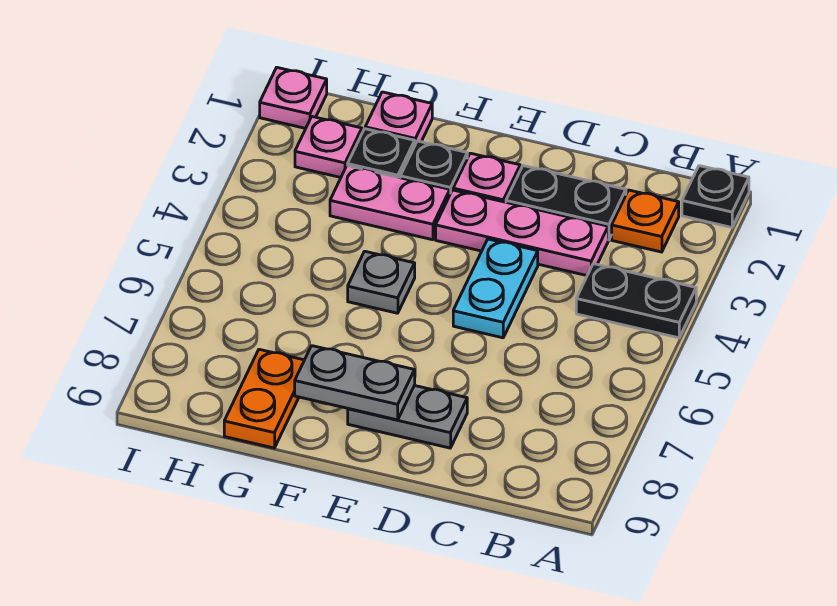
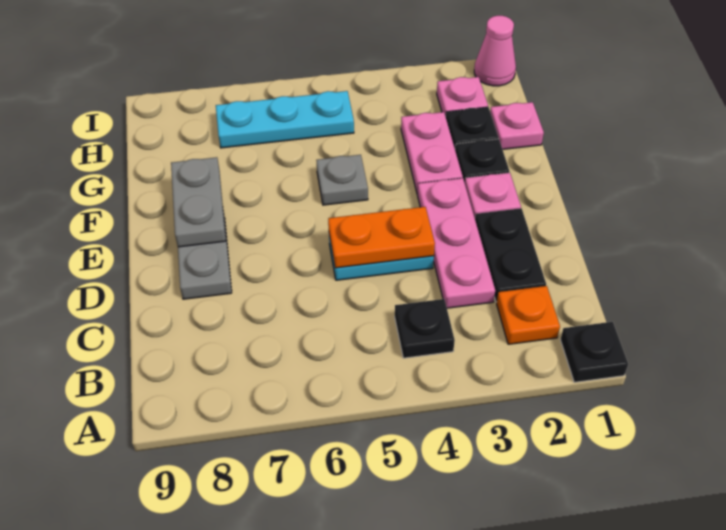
black plate A4:B4 level 1 -> black plate B4 level 1
orange plate G8:G9 level 1 -> orange plate D4:D5 level 2
none -> cyan plate H5:H7 level 1
pink plate I1 level 1 -> pink cone I1 level 1

